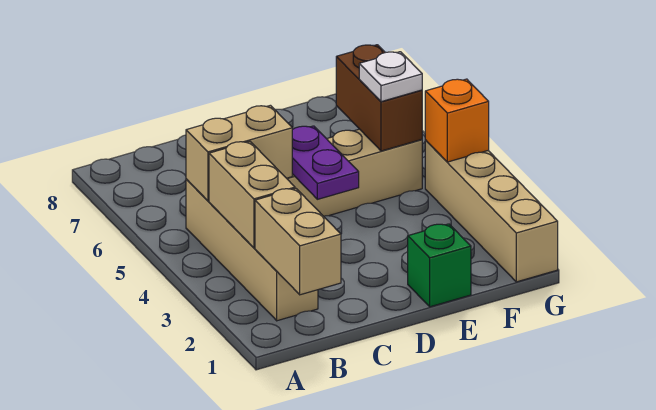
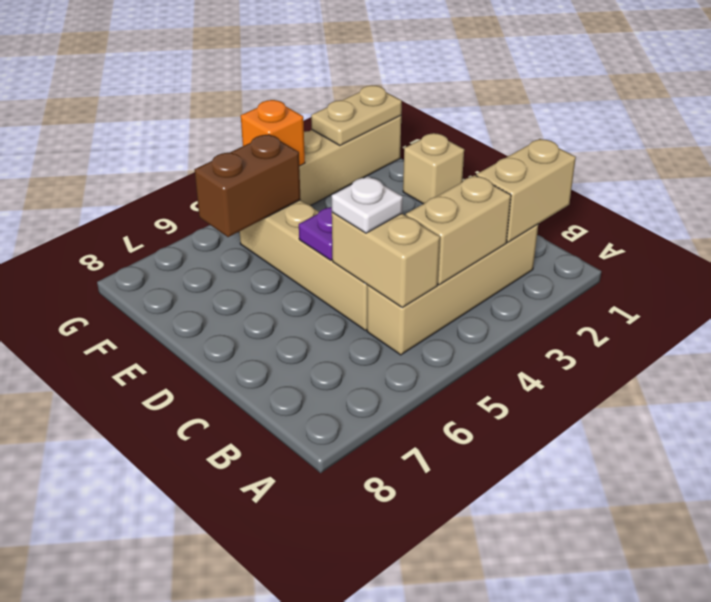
green brick E1 level 1 -> tan brick E1 level 1
white plate F5 level 3 -> white plate C5 level 3
none -> tan plate G1:G2 level 2

